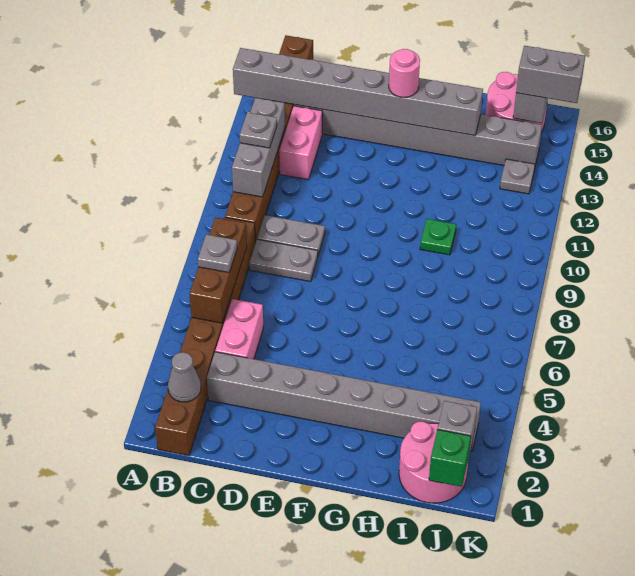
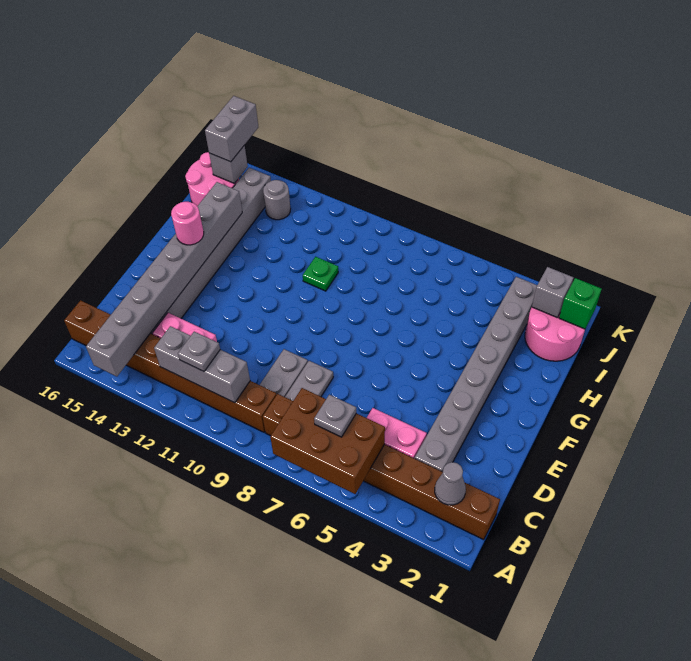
brown brick B5:B7 level 2 -> brown brick A5:B7 level 2
grey plate J13 level 1 -> grey round brick J13 level 1

